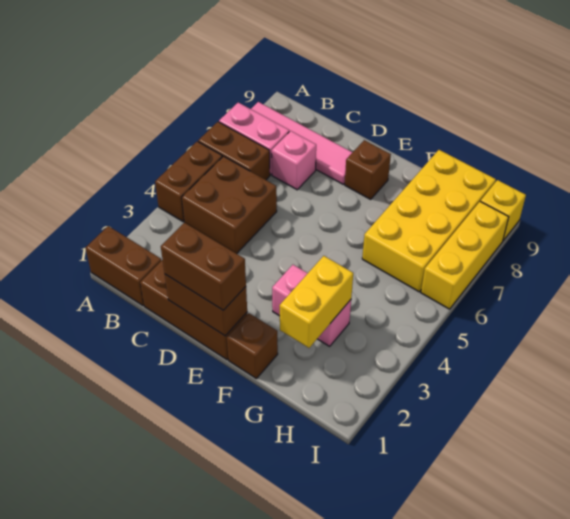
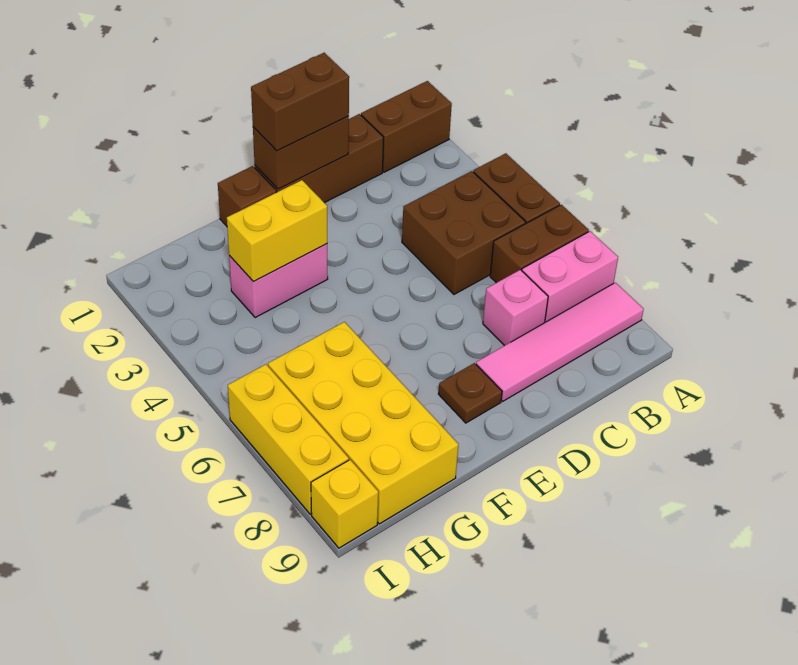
brown brick E8 level 1 -> brown plate E8 level 1
yellow brick G2:G3 level 2 -> yellow brick F3:G3 level 2

